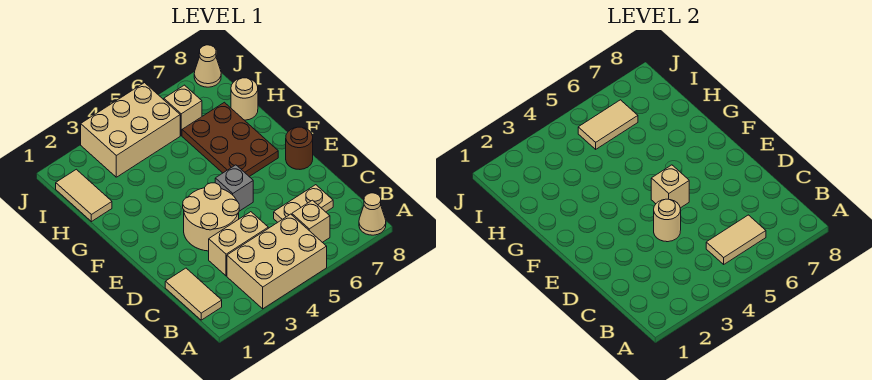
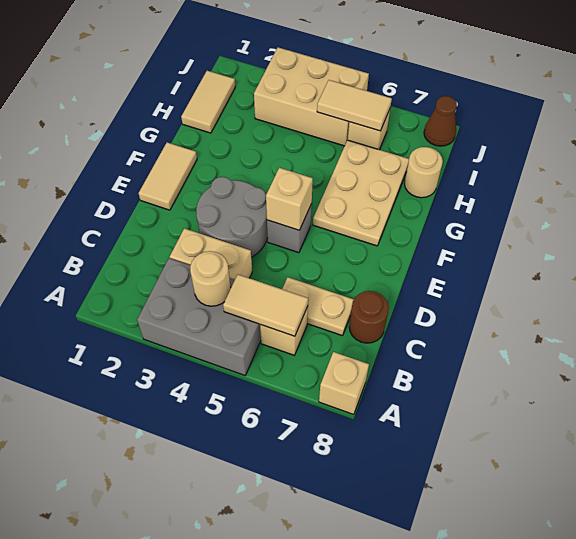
tan brick A3:B5 level 1 -> grey brick A3:B5 level 1
tan cone A8 level 1 -> tan brick A8 level 1
tan tile B1:C1 level 1 -> tan tile E1:F1 level 1
tan round brick D3:E4 level 1 -> grey round brick D3:E4 level 1
tan round brick D4 level 2 -> tan round brick B4 level 2
brown round brick E8 level 1 -> brown round brick C8 level 1
brown plate F6:H7 level 1 -> tan plate F6:H7 level 1
tan cone J8 level 1 -> brown cone J8 level 1

